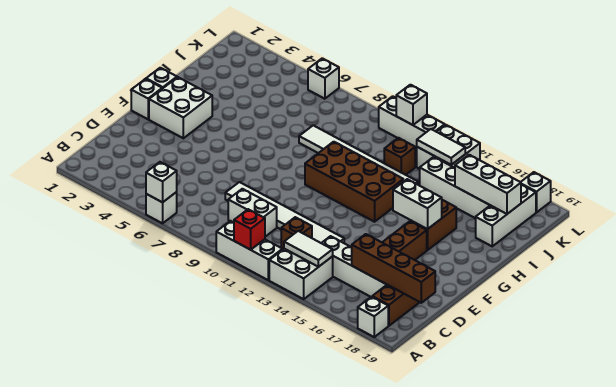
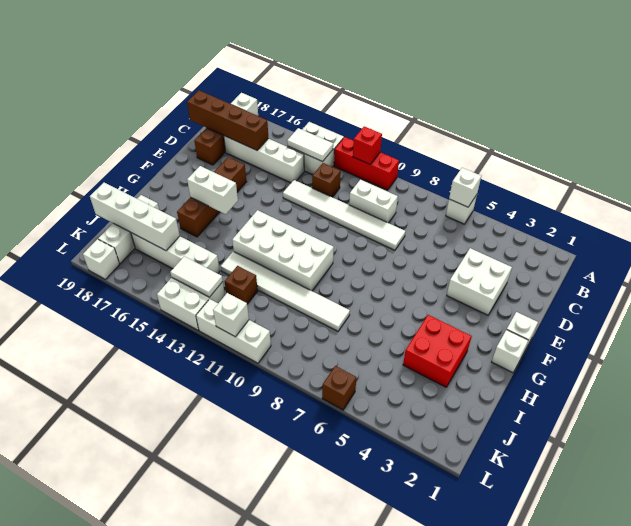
white brick A10:A12 level 1 -> red brick A10:A12 level 1
white brick F2:G3 level 1 -> white brick D3:E4 level 1
brown brick G10:H13 level 1 -> white brick G10:H13 level 1
none -> red brick H3:I4 level 1
white brick J16:J18 level 2 -> white brick J16:J19 level 2
white brick L6 level 1 -> brown brick L6 level 1

